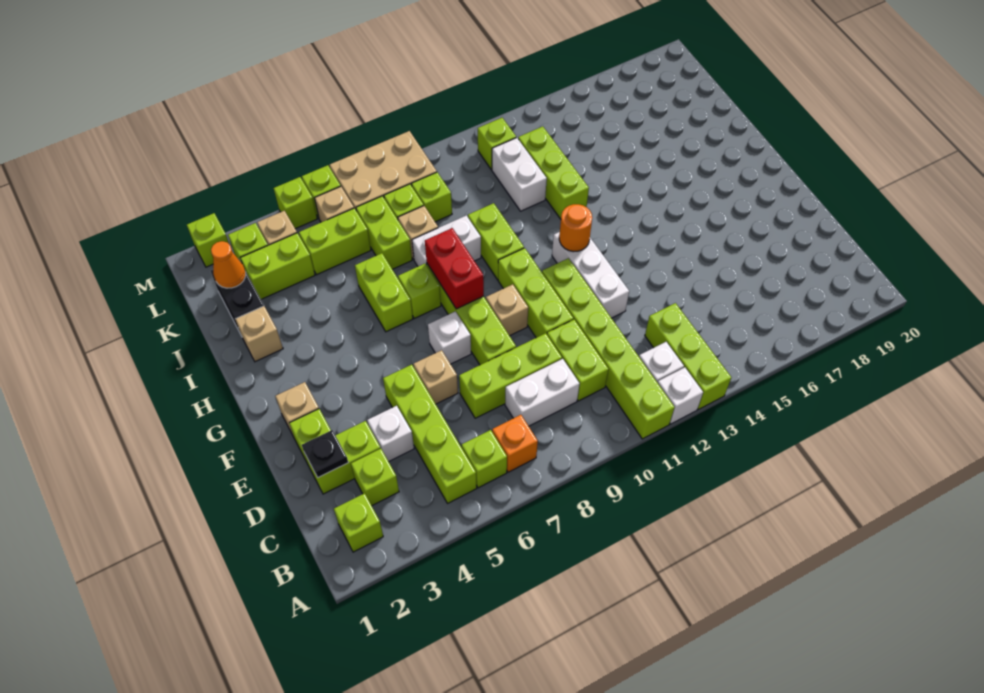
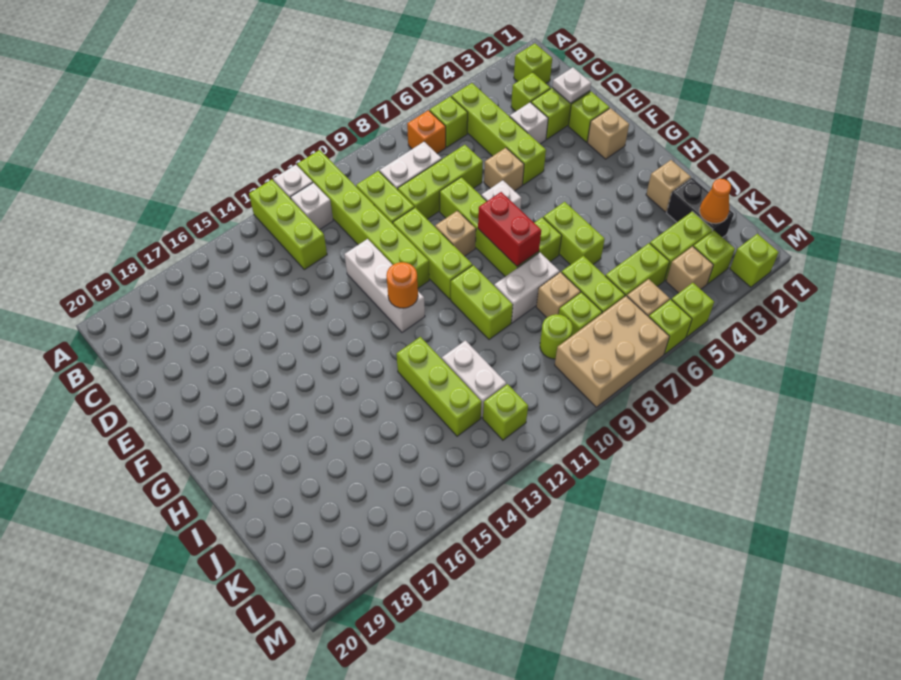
black plate D2 level 2 -> white plate D2 level 2
lime brick K9 level 1 -> lime round brick K9 level 1

